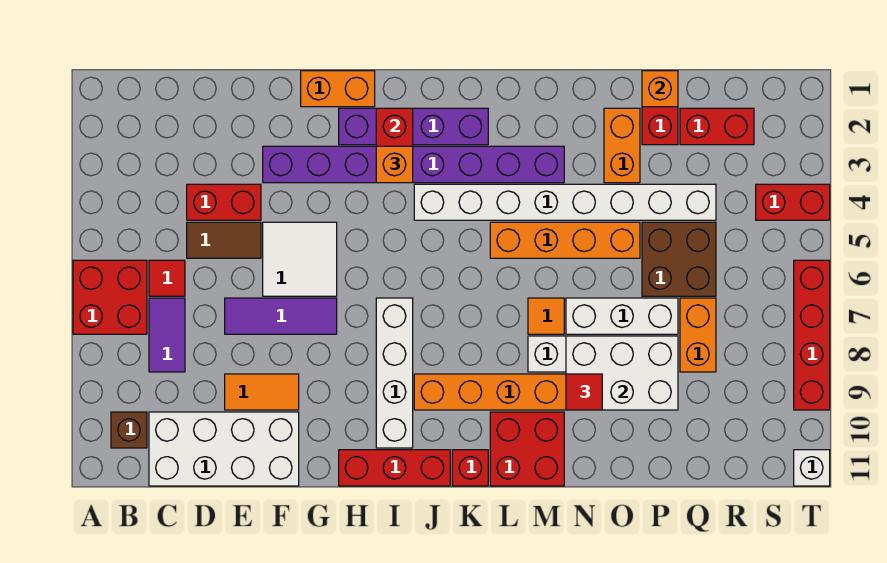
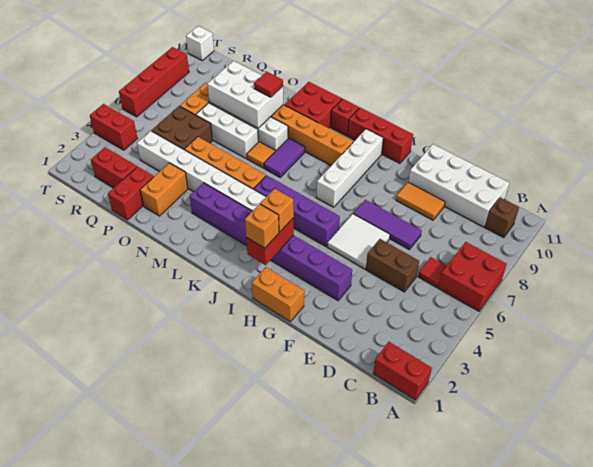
purple tile C7:C8 level 1 -> purple tile L7:L8 level 1
red brick D4:E4 level 1 -> red brick A1:B1 level 1
brown tile D5:E5 level 1 -> brown brick D5:E5 level 1
purple brick H2:K2 level 1 -> purple brick H5:K5 level 1
orange brick P1 level 2 -> orange brick I2 level 3

